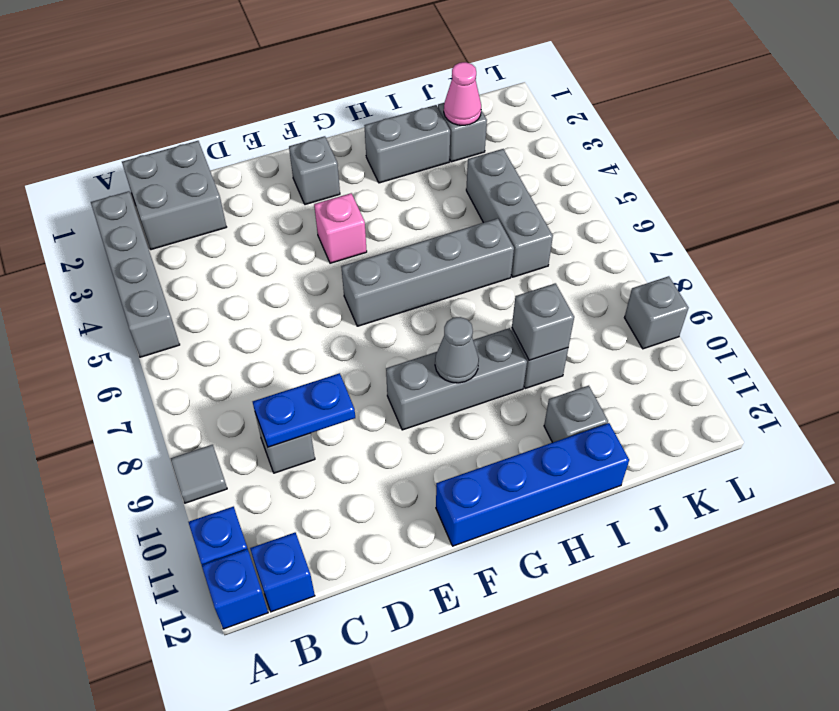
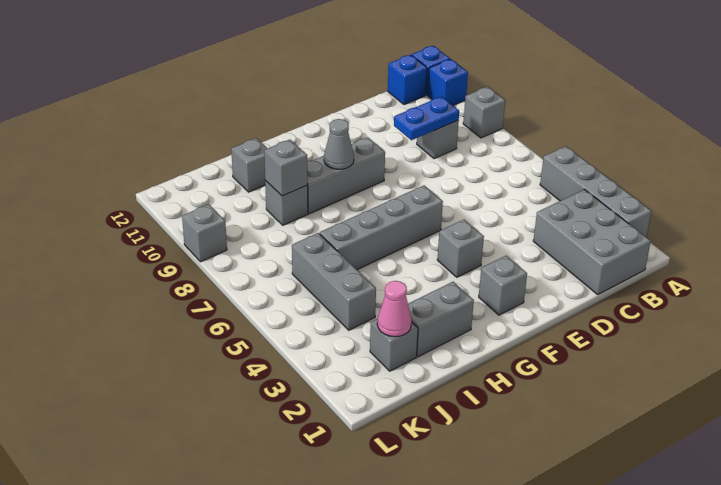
grey tile A9 level 1 -> grey brick A9 level 1
grey brick B1:C2 level 1 -> grey brick B1:C3 level 1
pink brick F4 level 1 -> grey brick F4 level 1
blue brick F12:I12 level 1 -> none

